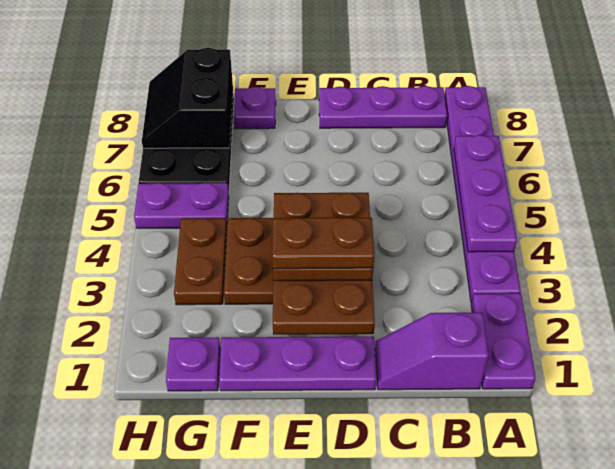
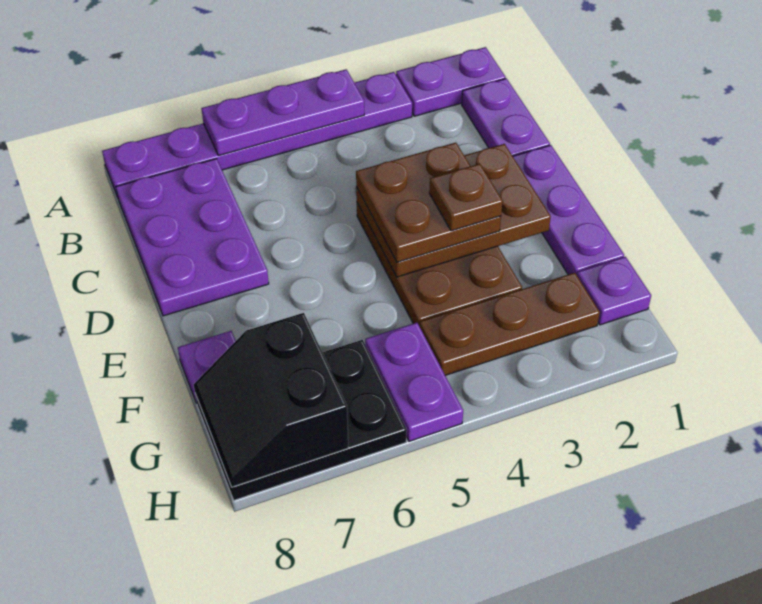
purple slope B1:C1 level 1 top B -> purple plate B1:C1 level 1
purple plate B8:D8 level 1 -> purple plate B7:D8 level 1
brown plate D3:E3 level 4 -> brown plate E3 level 4
brown plate G3:G4 level 1 -> brown plate G2:G4 level 1
black slope G7:H8 level 2 top G -> black slope G7:H8 level 2 top 7

